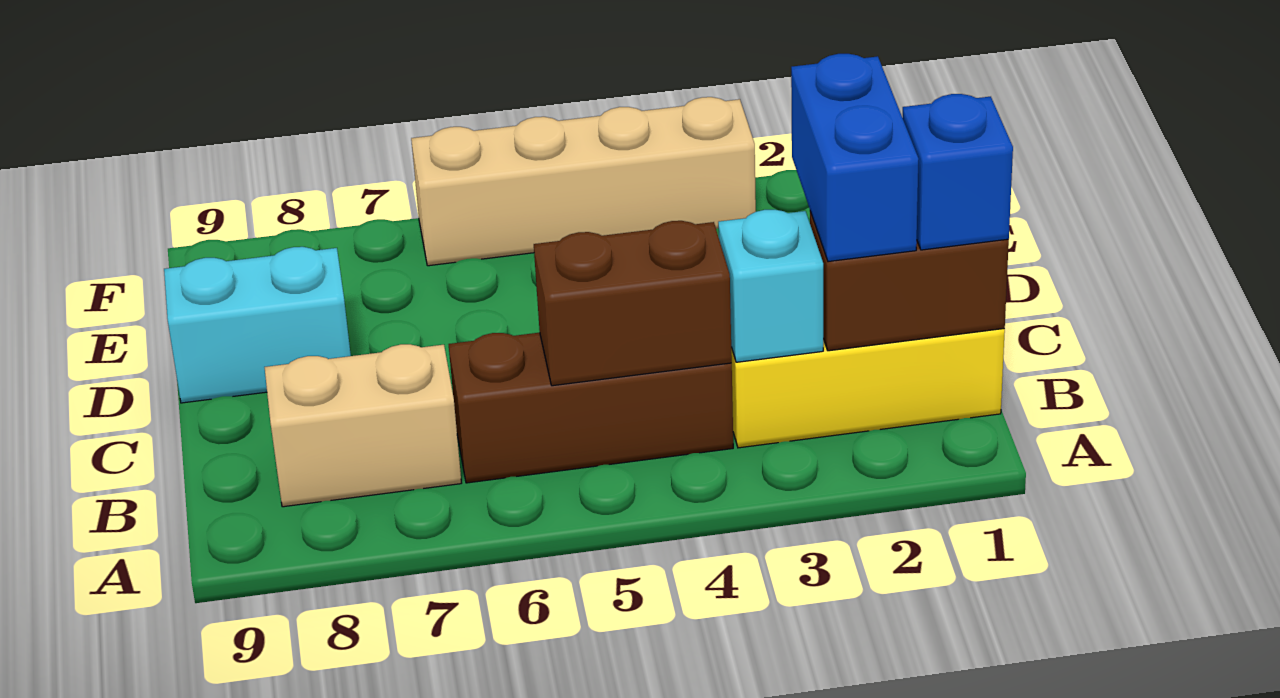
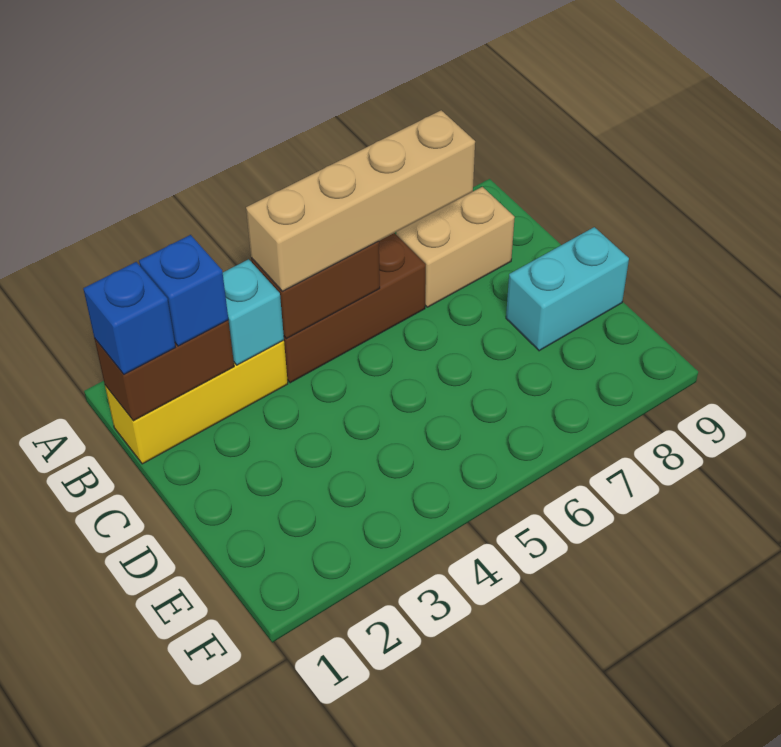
blue brick B2:C2 level 3 -> blue brick B2 level 3
tan brick F3:F6 level 1 -> tan brick B4:B7 level 3

